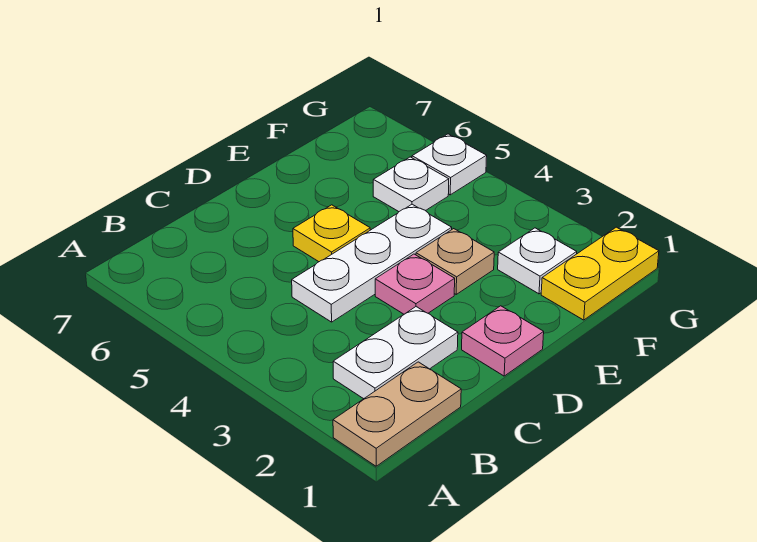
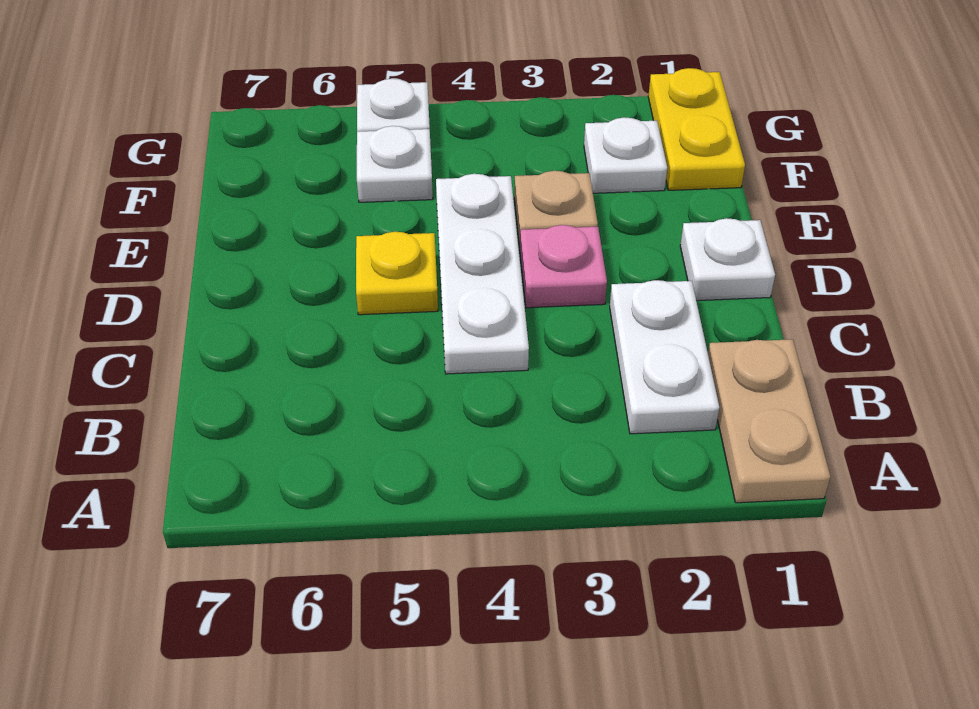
pink plate D1 level 1 -> white plate D1 level 1

